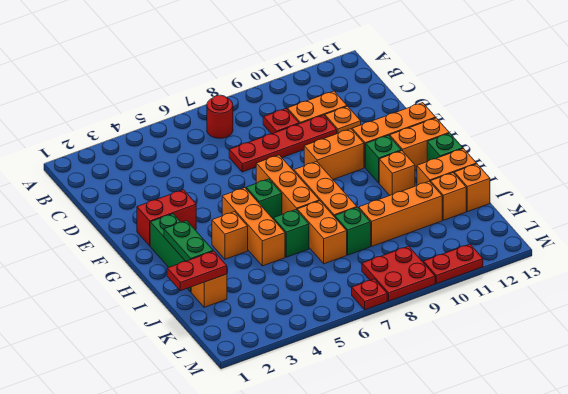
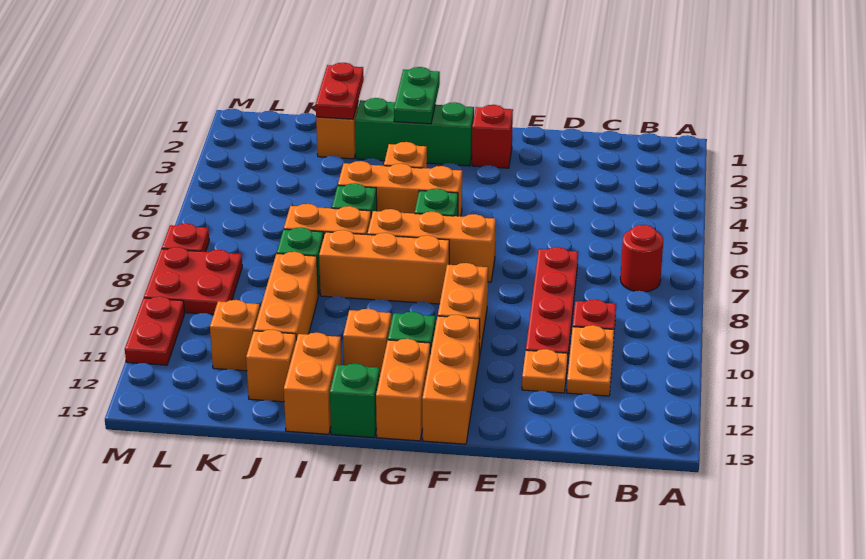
red brick F2:F3 level 1 -> red brick F2 level 1
green plate H2:I2 level 2 -> green plate H1:H2 level 2
orange brick J13 level 1 -> orange brick K11 level 1

